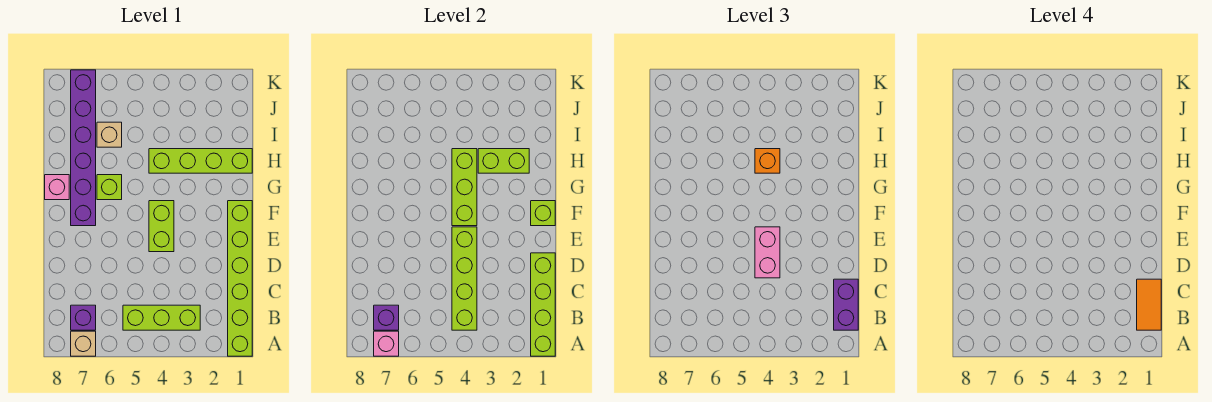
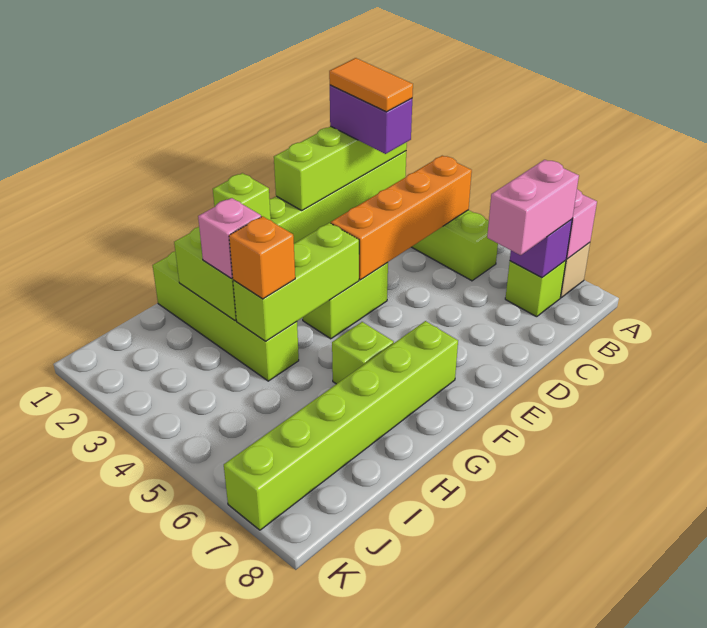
purple brick B1:C1 level 3 -> purple brick B1:B2 level 3
orange tile B1:C1 level 4 -> orange tile B1:B2 level 4
lime brick B4:E4 level 2 -> orange brick B4:E4 level 2
purple brick B7 level 1 -> lime brick B7 level 1
pink brick D4:E4 level 3 -> pink brick B7:C7 level 3
purple brick F7:K7 level 1 -> lime brick F7:K7 level 1
pink brick G8 level 1 -> pink brick H3 level 3
tan brick I6 level 1 -> none

